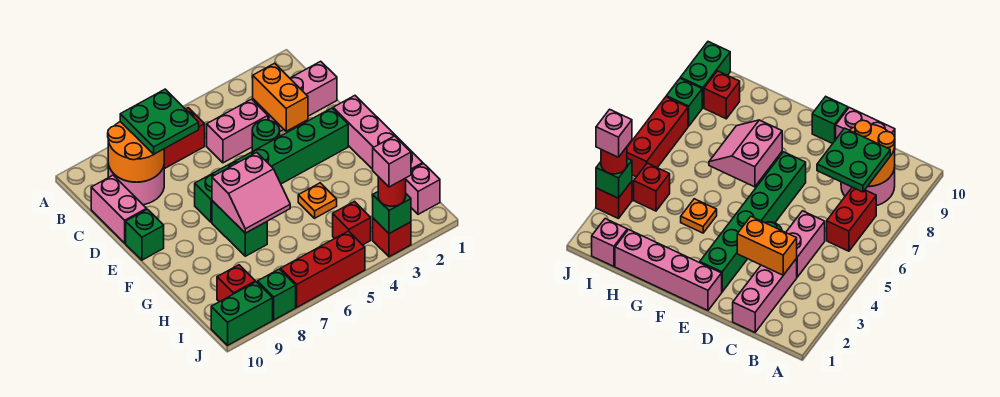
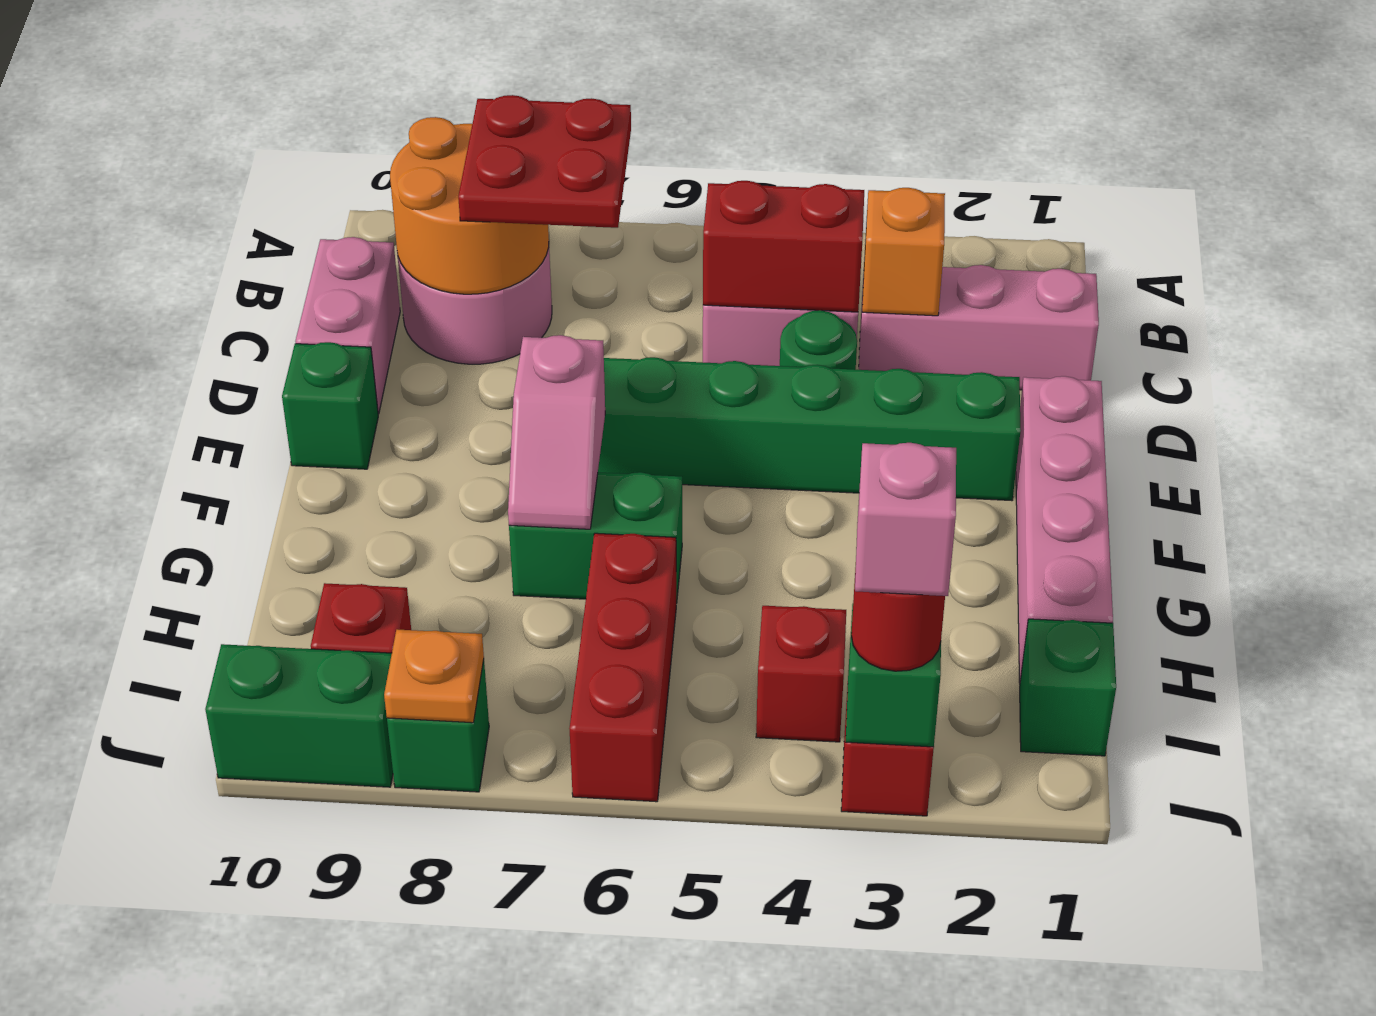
red brick B6:B7 level 1 -> red brick C4:C5 level 2
green plate B7:C8 level 3 -> red plate B7:C8 level 3
orange brick C3:D3 level 2 -> orange brick C3 level 2
pink slope F6:G7 level 2 top F -> pink slope F7:G7 level 2 top F
green brick F7:G7 level 1 -> green brick G6:G7 level 1
orange plate G4 level 1 -> orange plate J8 level 2
pink brick I1 level 1 -> green brick I1 level 1
red brick J5:J7 level 1 -> red brick H6:J6 level 1

